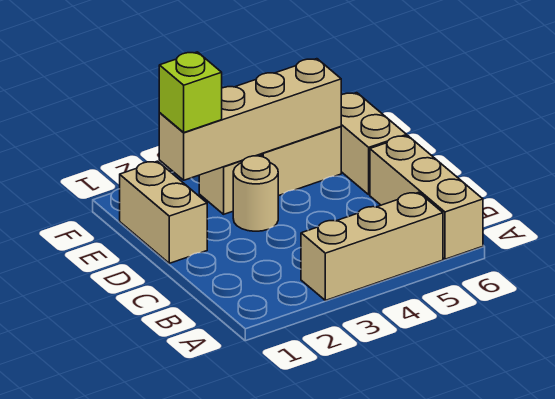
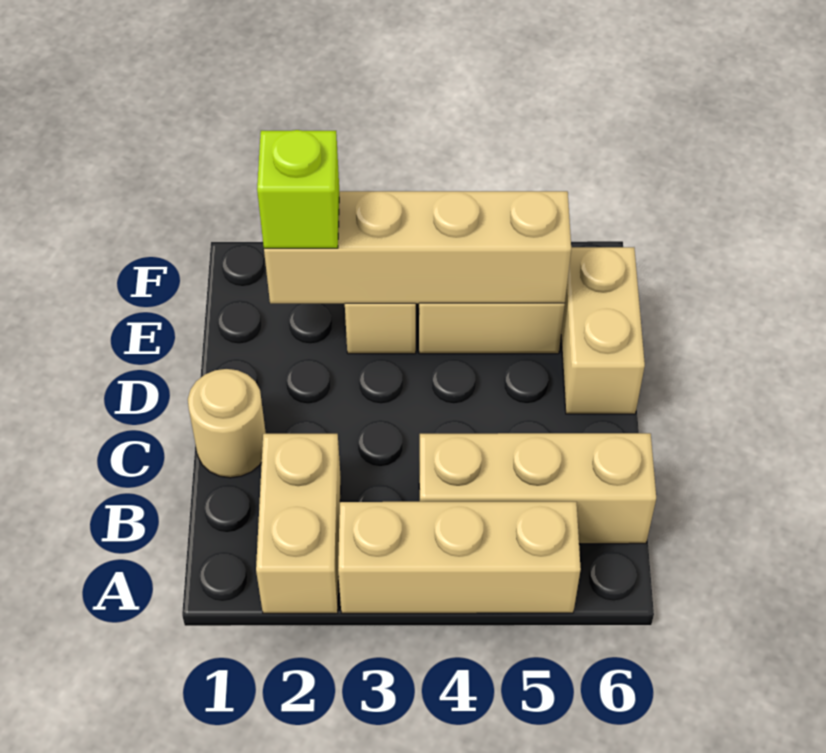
tan brick A6:C6 level 1 -> tan brick B4:B6 level 1
tan brick D1:E1 level 1 -> tan brick A2:B2 level 1
tan round brick D3 level 1 -> tan round brick C1 level 1

